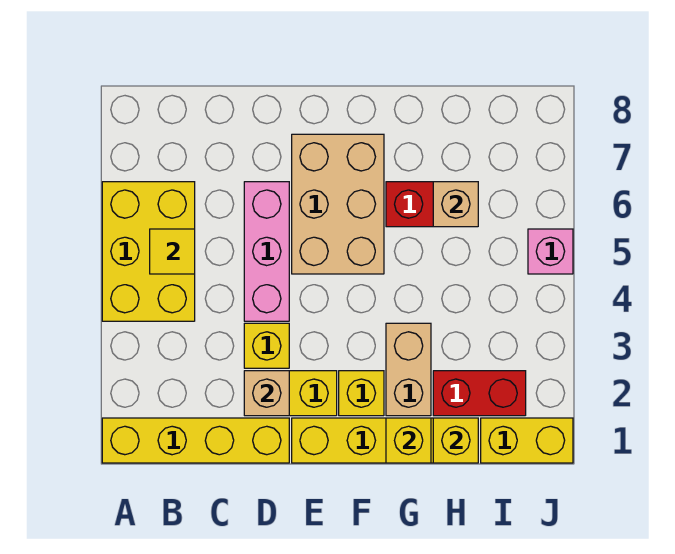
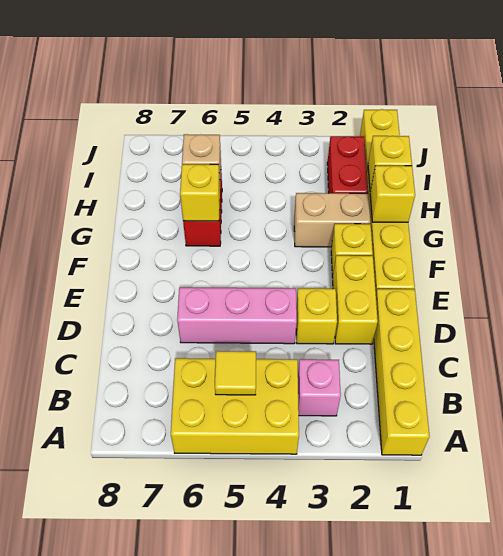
tan brick D2 level 2 -> none
tan brick E5:F7 level 1 -> none
none -> yellow brick G6 level 2
pink brick J5 level 1 -> pink brick B3 level 1

